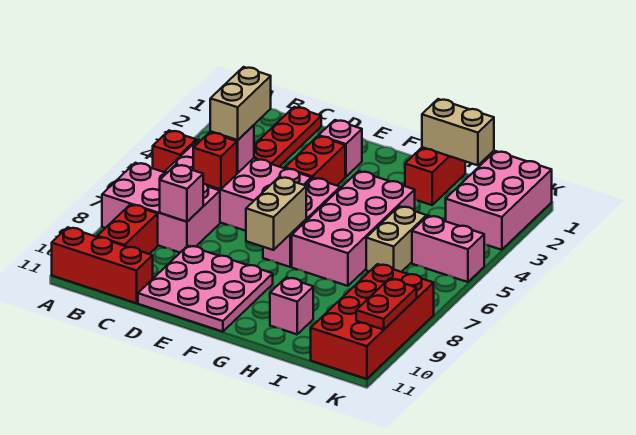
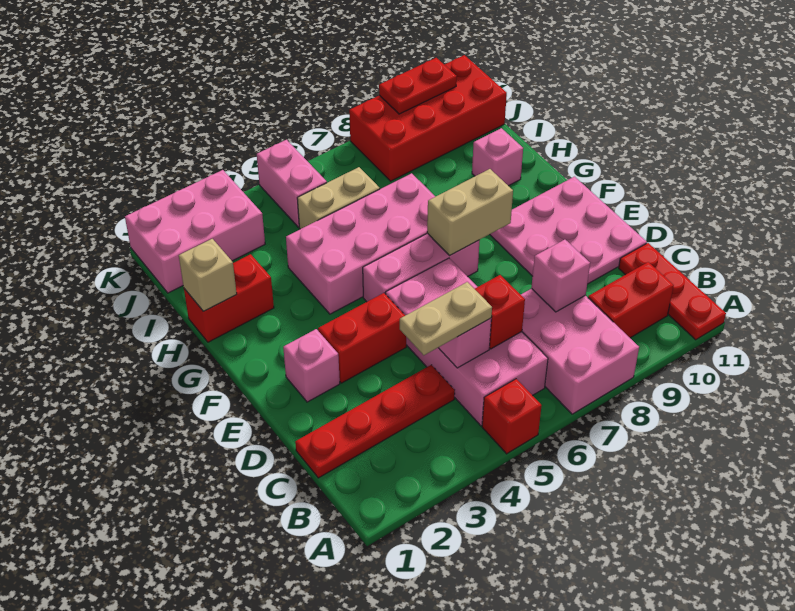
red brick A11:C11 level 1 -> red plate A11:C11 level 1
tan brick C4:C5 level 3 -> tan plate C4:C5 level 3
tan brick H1:I1 level 2 -> tan brick H1 level 2

